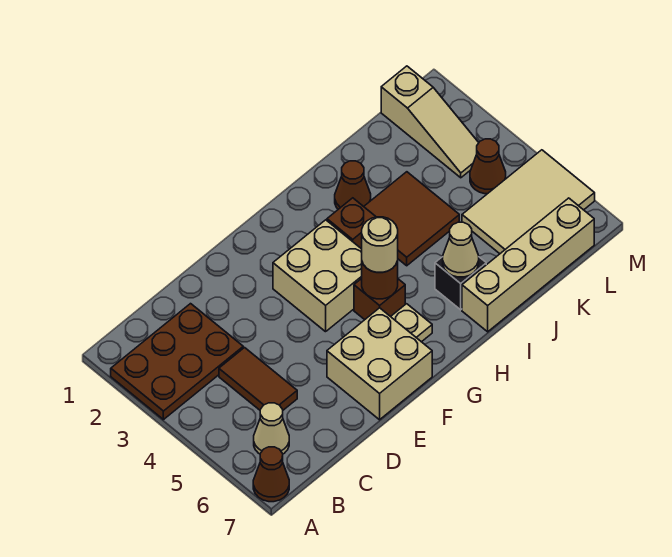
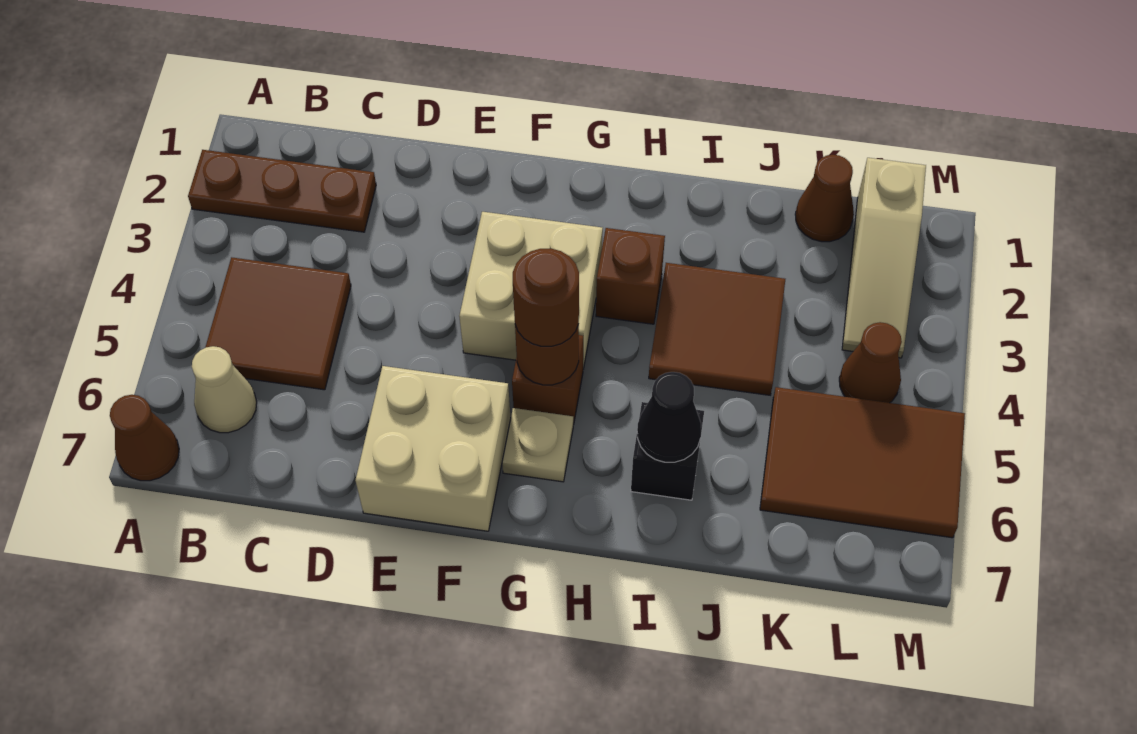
brown plate A2:C3 level 1 -> brown plate A2:C2 level 1
brown tile C4:C5 level 1 -> brown tile B4:C5 level 1
tan round brick G5 level 3 -> brown round brick G5 level 3
brown cone I2 level 1 -> brown cone K1 level 1
tan cone I6 level 2 -> black cone I6 level 2
tan brick I7:L7 level 1 -> none
tan tile K5:M6 level 1 -> brown tile K5:M6 level 1

